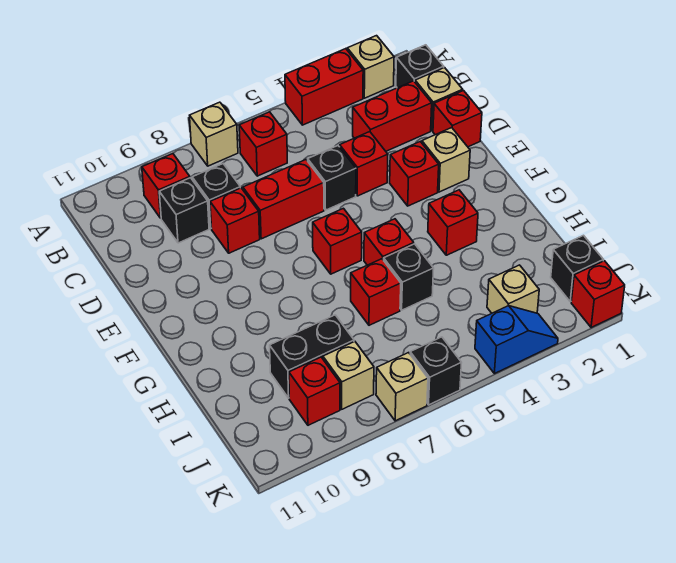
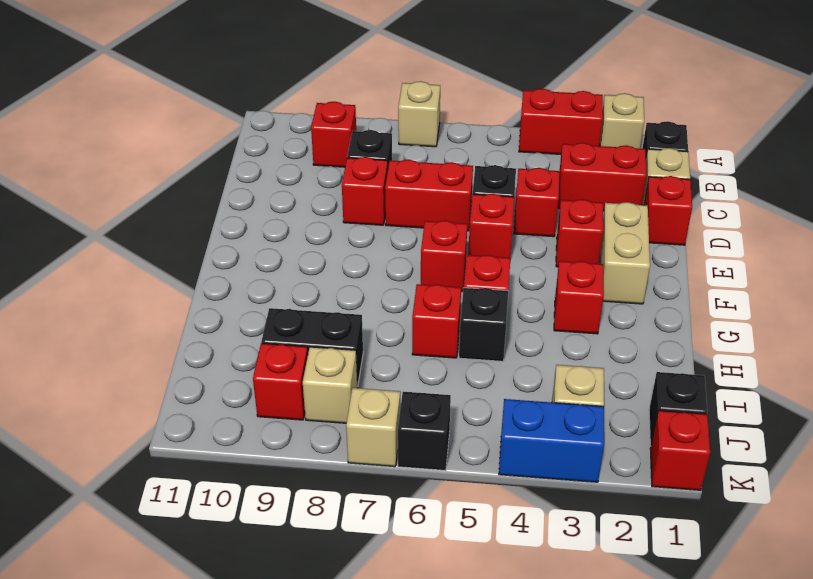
red brick B6 level 1 -> red brick E5 level 1
black brick C9 level 1 -> none
tan brick E2 level 1 -> tan brick E2:F2 level 1
blue slope K3:K4 level 1 top 4 -> blue brick K3:K4 level 1

